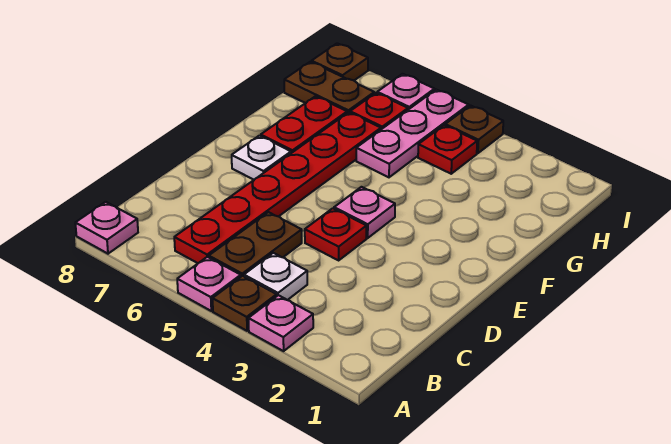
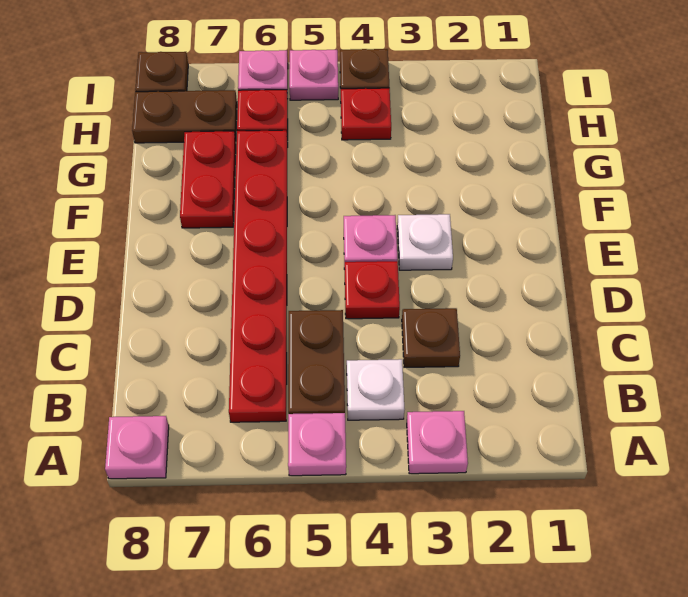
brown plate A4 level 1 -> brown plate C3 level 1
white plate E7 level 1 -> white plate E3 level 1
pink plate G5:I5 level 1 -> pink plate I5 level 1

